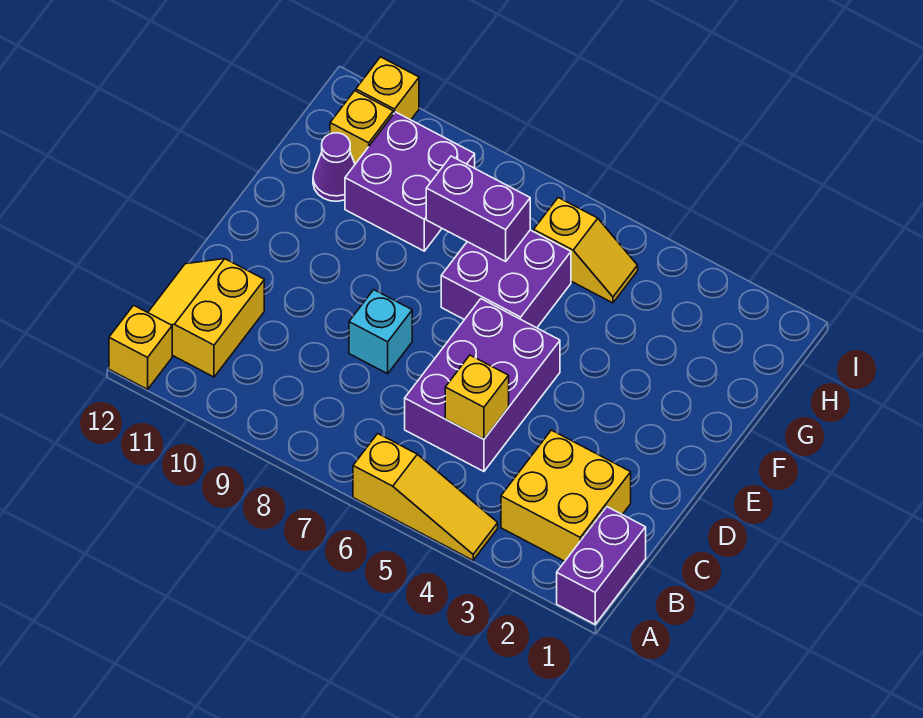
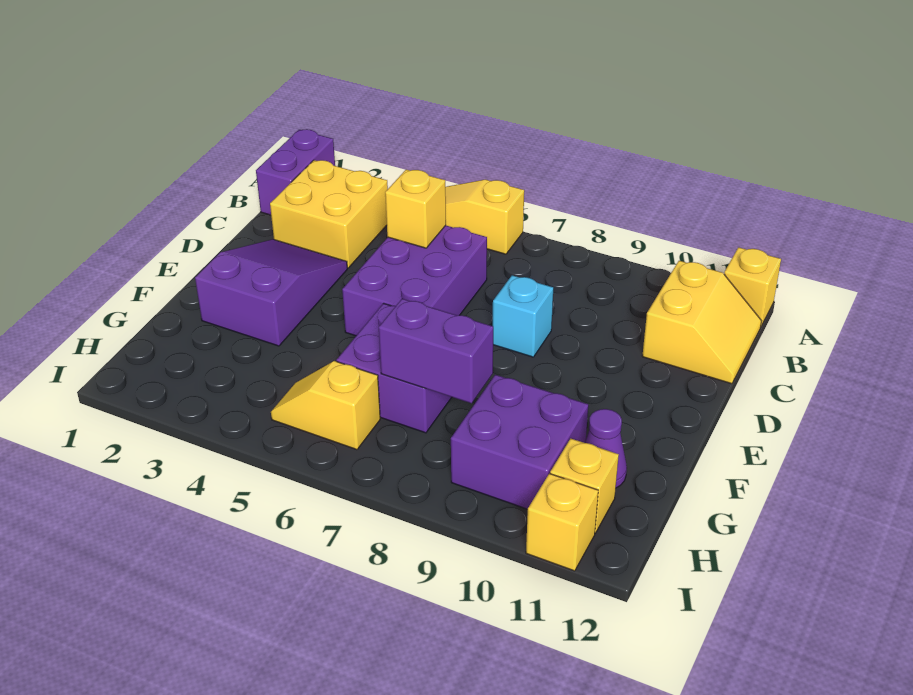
none -> purple slope D2:F3 level 1 top F

